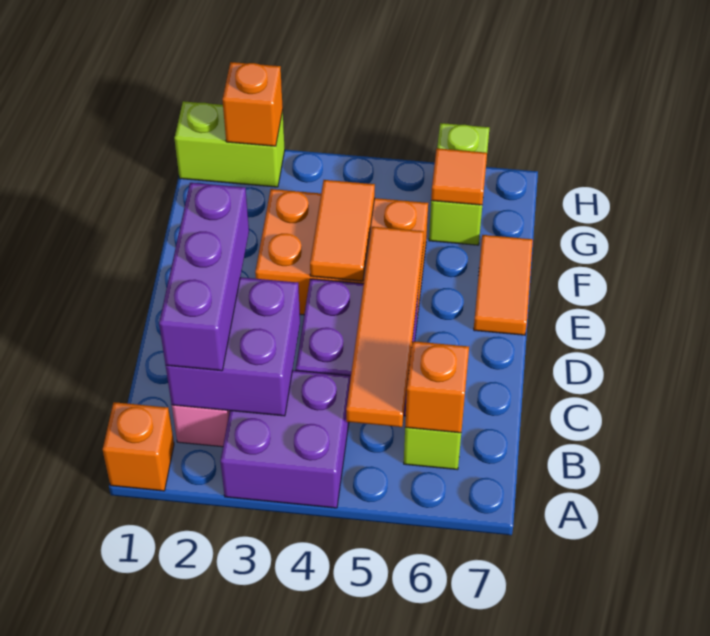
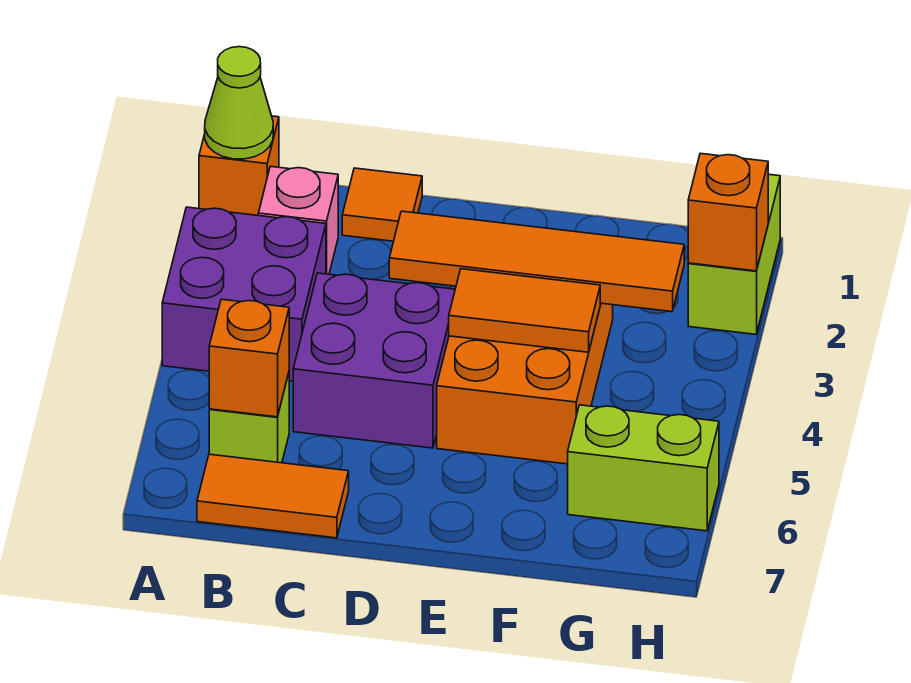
none -> lime cone A1 level 2
purple brick B2:C3 level 2 -> none
purple brick B2:D2 level 3 -> none
orange tile B5:E5 level 2 -> orange tile D3:G3 level 2
orange tile E7:F7 level 1 -> orange tile B7:C7 level 1
orange tile G6 level 2 -> orange tile C1 level 1

